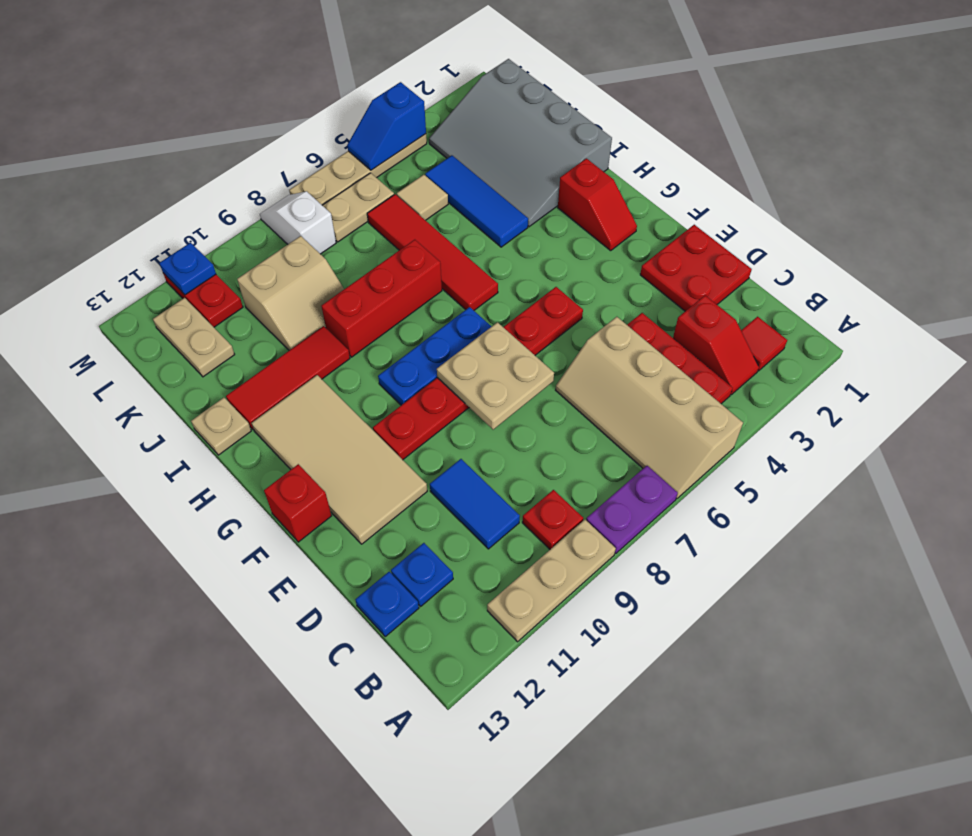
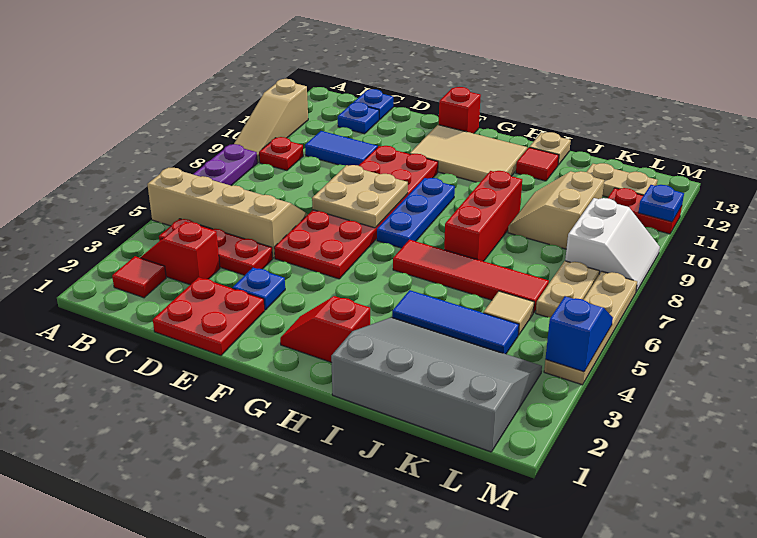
tan plate A9:A11 level 1 -> tan slope A9:A11 level 1 top 11
none -> blue plate E3 level 1
tan tile E11:H12 level 1 -> tan tile F11:H12 level 1
red plate F5:F10 level 1 -> red plate E5:F10 level 1
red tile I10:I12 level 1 -> red tile I12 level 1
white slope L8:M8 level 1 top L -> white slope L8:M9 level 1 top L

